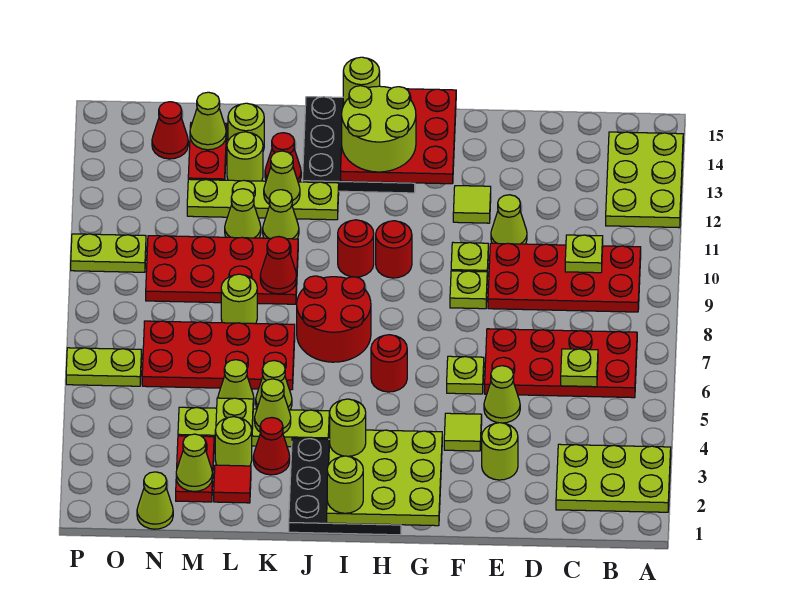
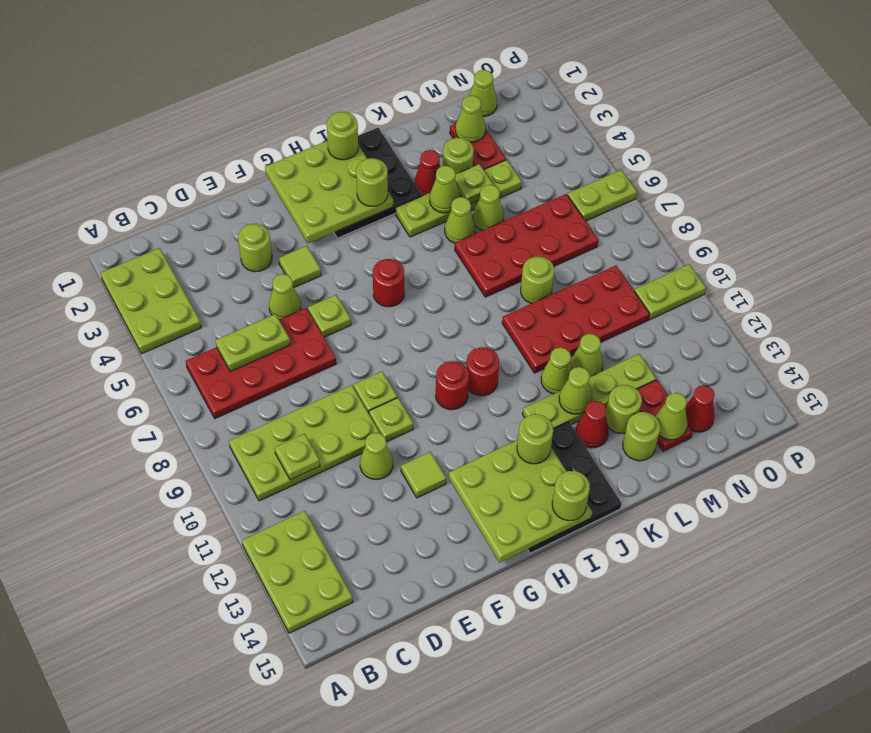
lime plate A2:C3 level 1 -> lime plate A2:B4 level 1
red plate B9:E10 level 1 -> lime plate B9:E10 level 1
lime plate C6 level 2 -> lime plate C6:D6 level 2
red plate G13:I15 level 2 -> lime plate G13:I15 level 2
lime round brick H13:I14 level 3 -> lime round brick I13 level 3
red round brick I7:J8 level 1 -> none
red cone K9 level 2 -> none
red tile L2 level 1 -> none

